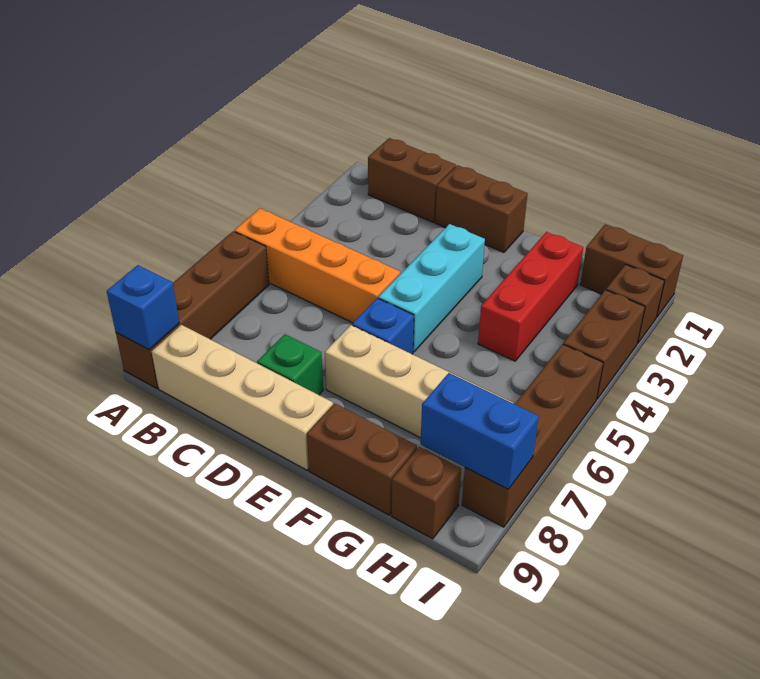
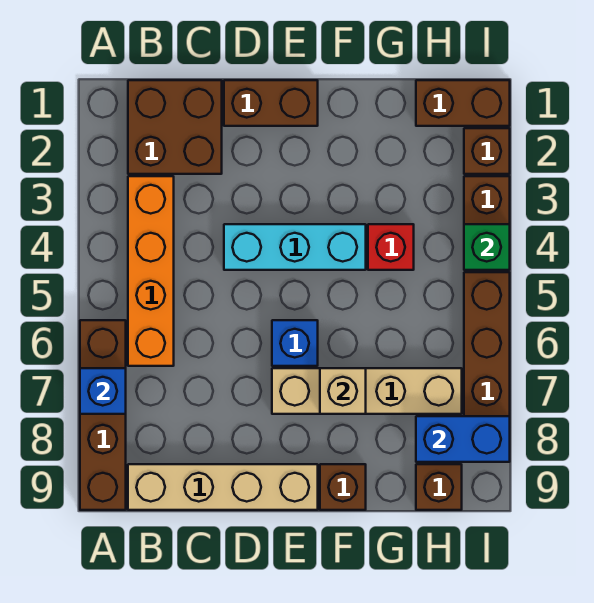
orange brick A5:D5 level 1 -> orange brick B3:B6 level 1
blue brick A9 level 2 -> blue brick A7 level 2
brown brick B1:C1 level 1 -> brown brick B1:C2 level 1
green brick D8 level 1 -> green brick I4 level 2
cyan brick E3:E5 level 1 -> cyan brick D4:F4 level 1
none -> tan brick F7 level 2
brown brick F9:G9 level 1 -> brown brick F9 level 1
red brick G2:G4 level 1 -> red brick G4 level 1

